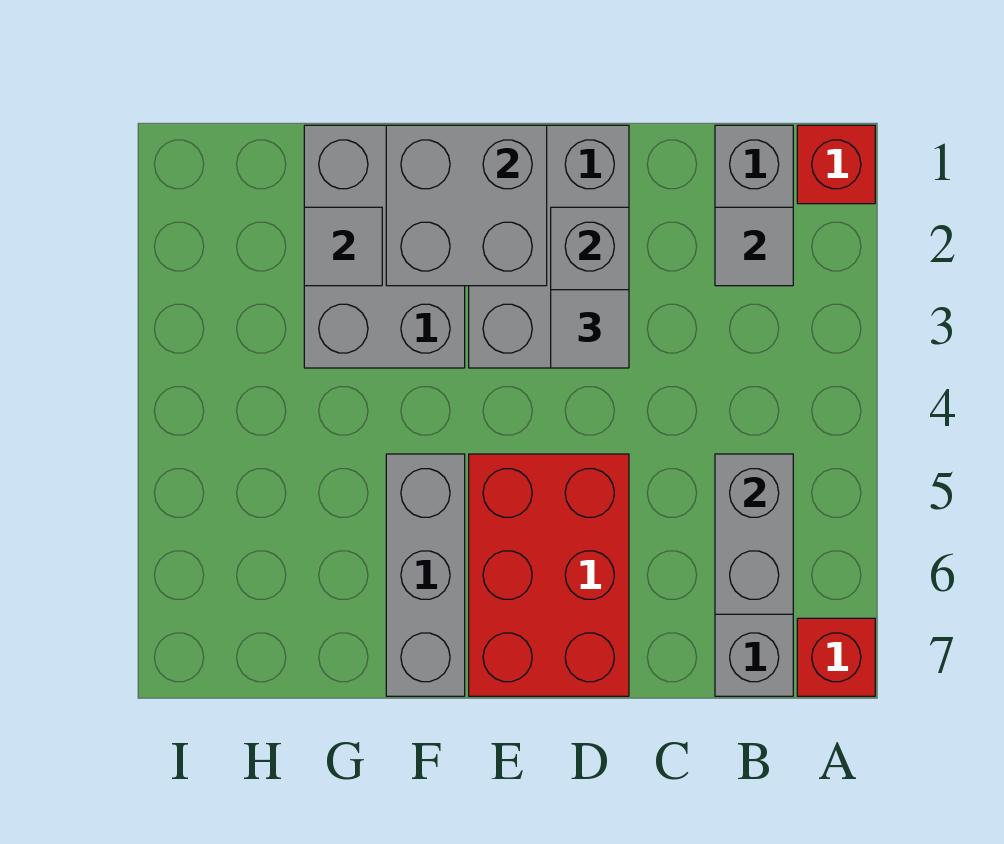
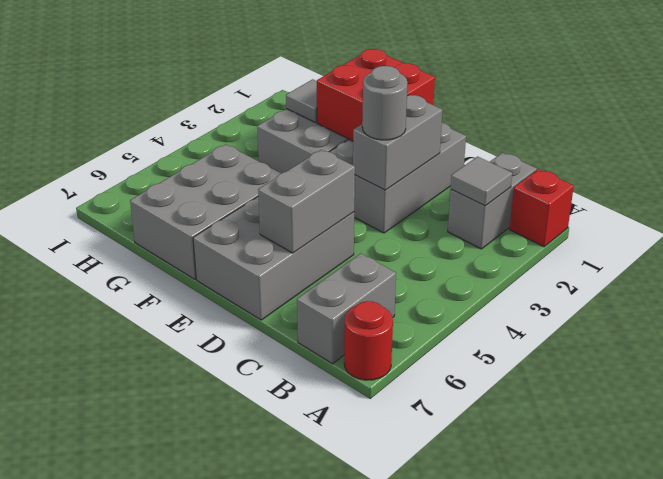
red brick A7 level 1 -> red round brick A7 level 1
grey brick B5:B6 level 2 -> grey brick D5:D6 level 2
grey tile D3 level 3 -> grey round brick D3 level 3
red brick D5:E7 level 1 -> grey brick D5:E7 level 1
grey brick E1:F2 level 2 -> red brick E1:F2 level 2
grey brick F5:F7 level 1 -> grey brick F5:G7 level 1

